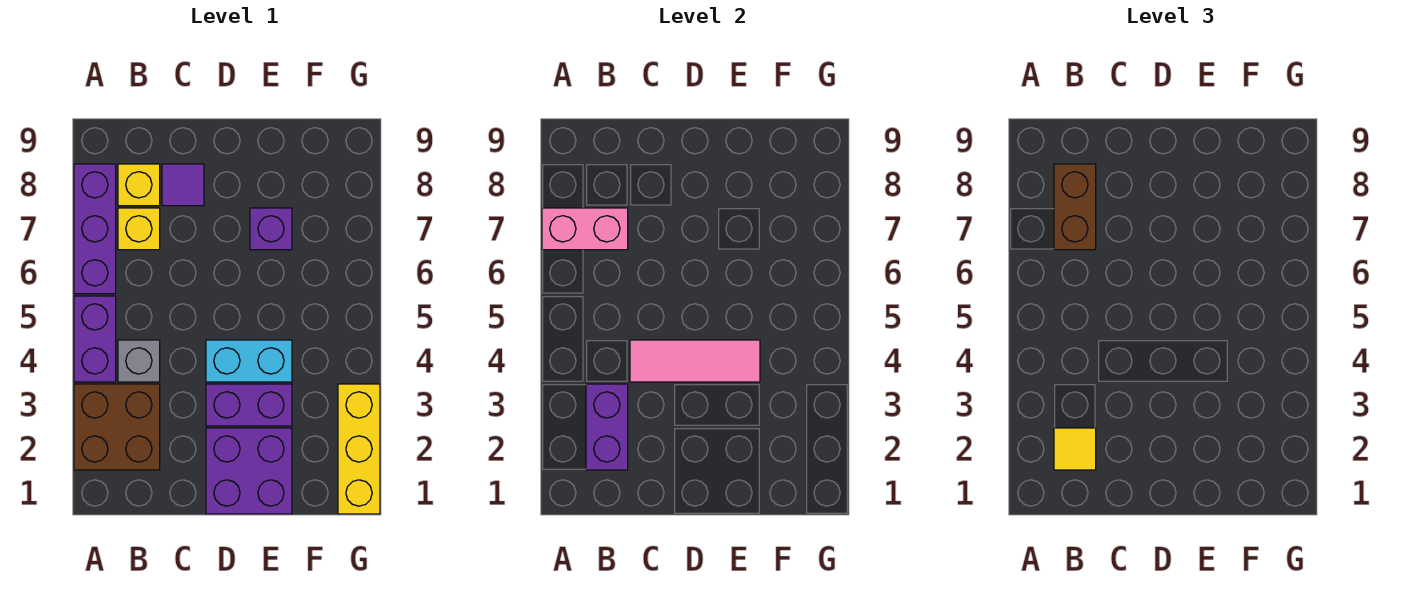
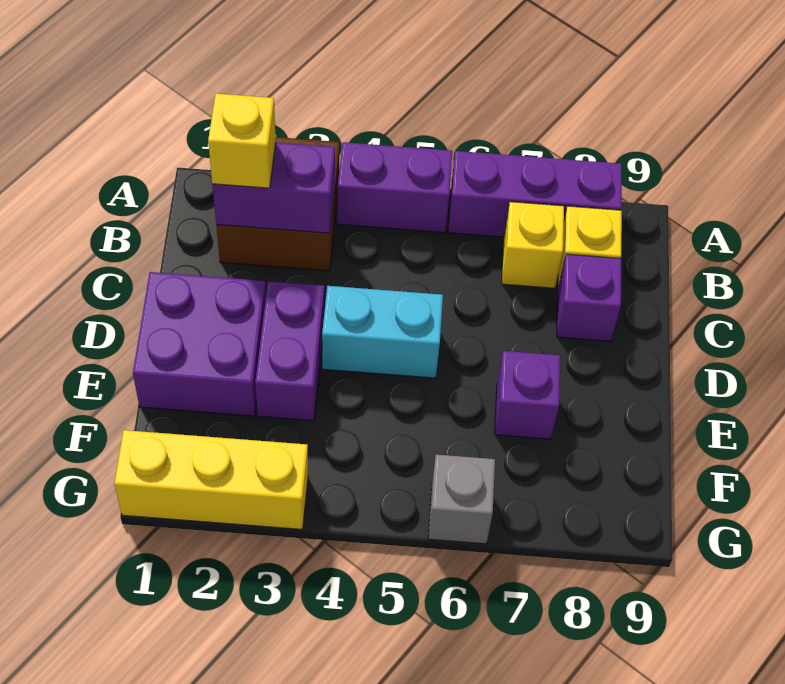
pink brick A7:B7 level 2 -> none
yellow tile B2 level 3 -> yellow brick B2 level 3
grey brick B4 level 1 -> grey brick G6 level 1
brown brick B7:B8 level 3 -> none
pink tile C4:E4 level 2 -> none
purple tile C8 level 1 -> purple brick C8 level 1
cyan brick D4:E4 level 1 -> cyan brick D4:D5 level 1

